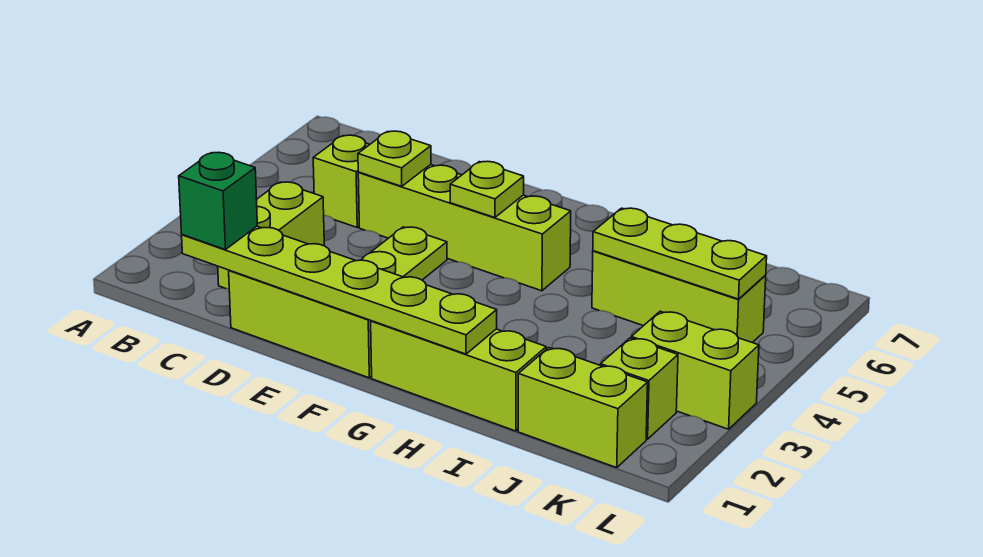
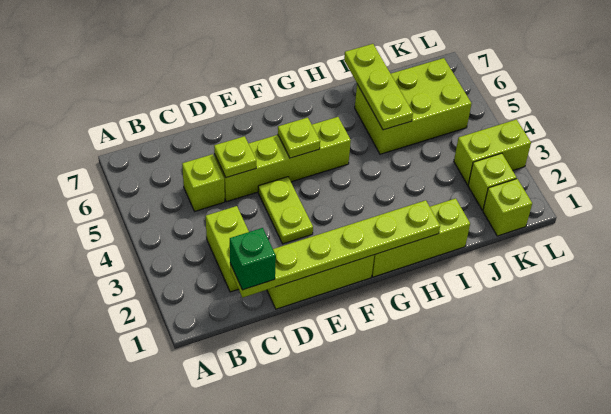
lime brick I5:K5 level 1 -> lime brick I5:K6 level 1
lime plate I5:K5 level 2 -> lime plate I5:I7 level 2
lime brick J1:K1 level 1 -> lime brick K1 level 1

